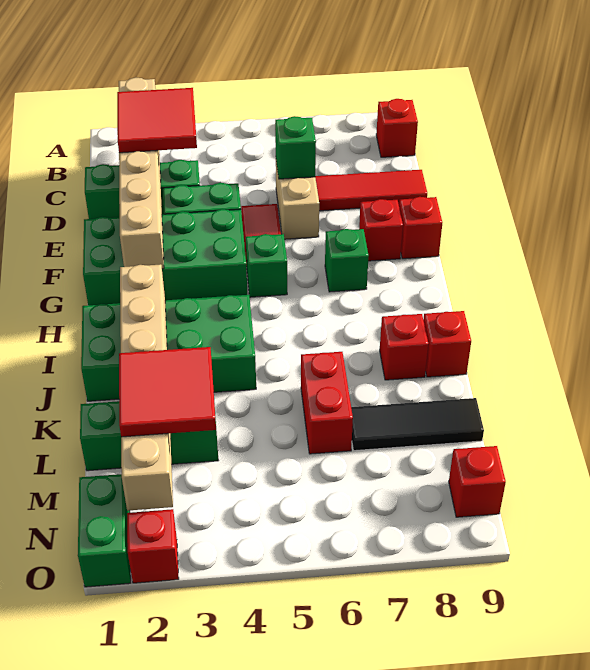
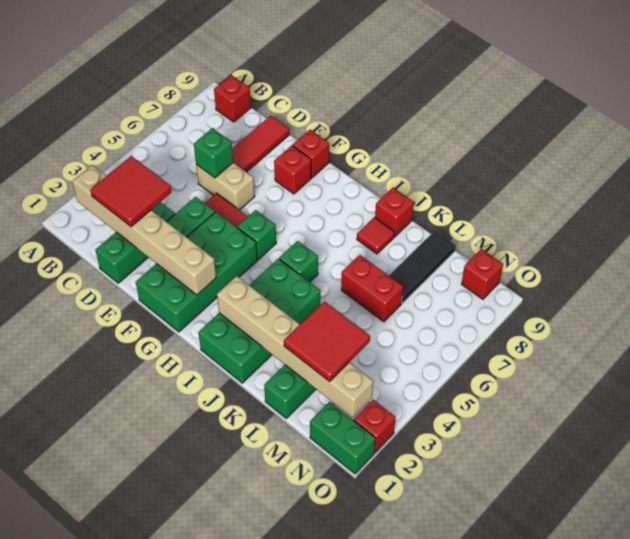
green brick G7 level 1 -> green brick I5 level 1
red brick J8 level 1 -> red tile J8 level 1

